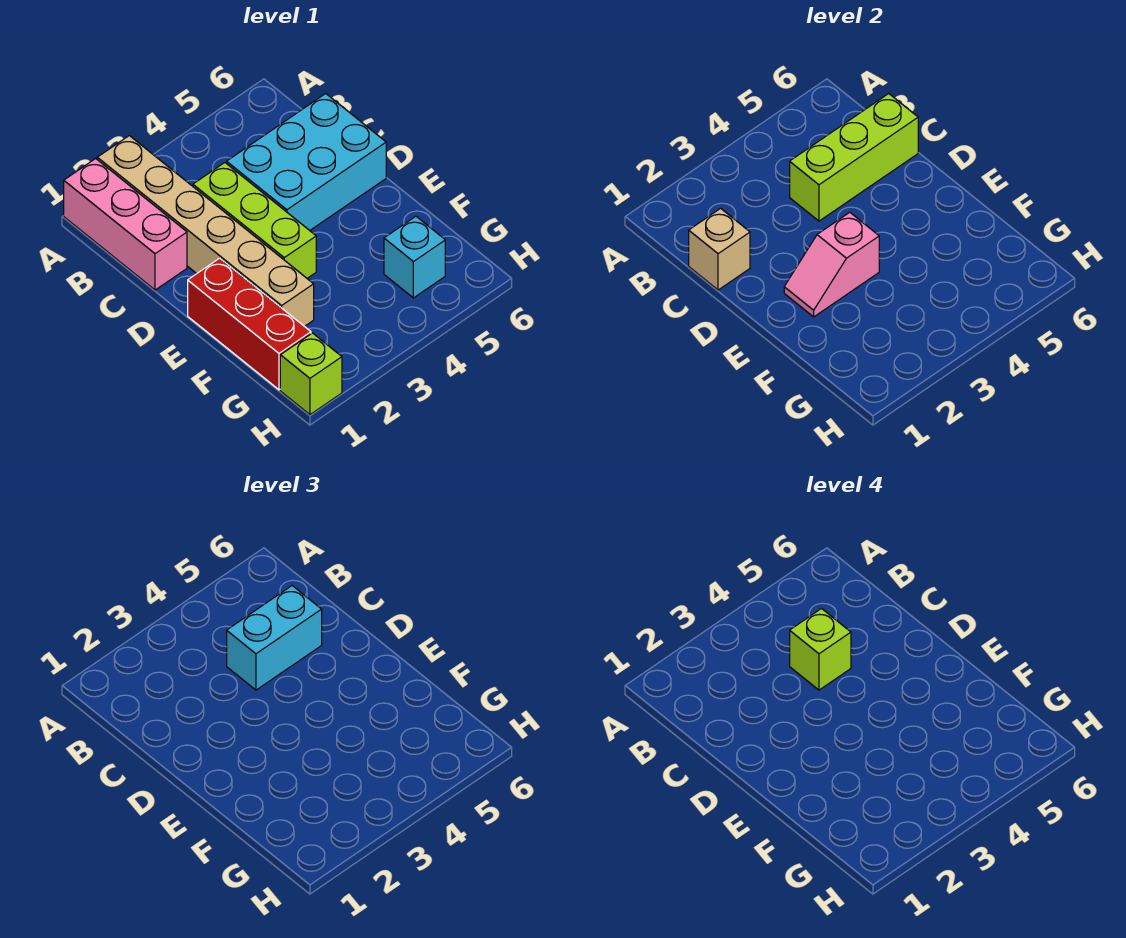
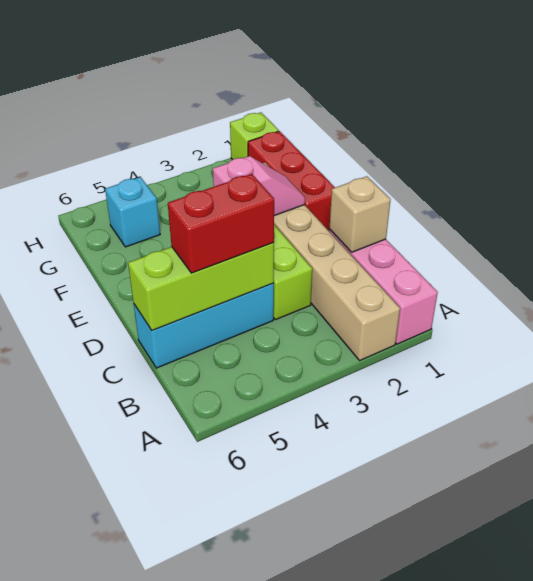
cyan brick C4:D6 level 1 -> cyan brick C4:C6 level 1
cyan brick C4:C5 level 3 -> red brick C4:C5 level 3
lime brick C4 level 4 -> none

